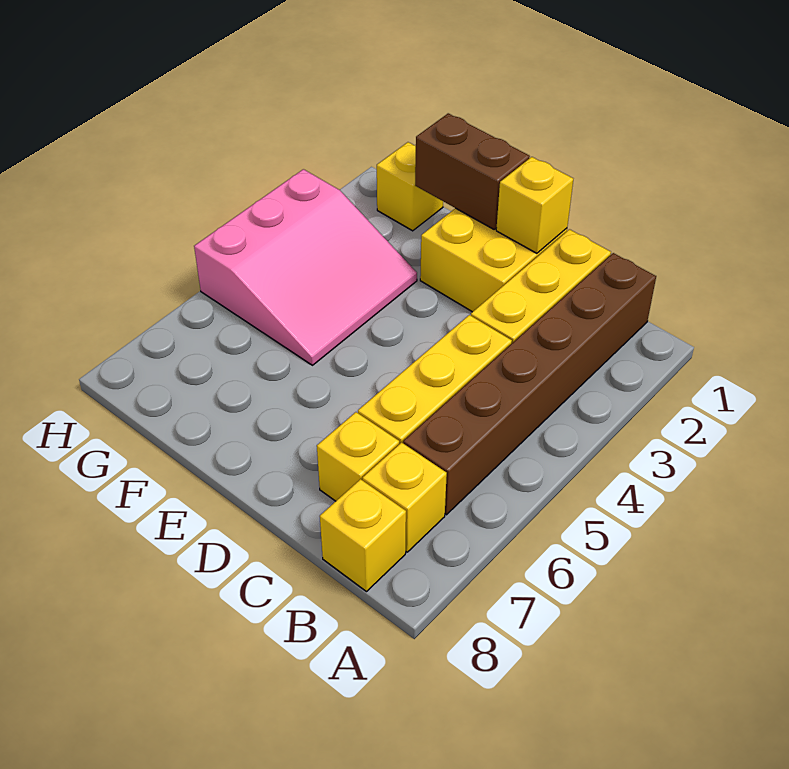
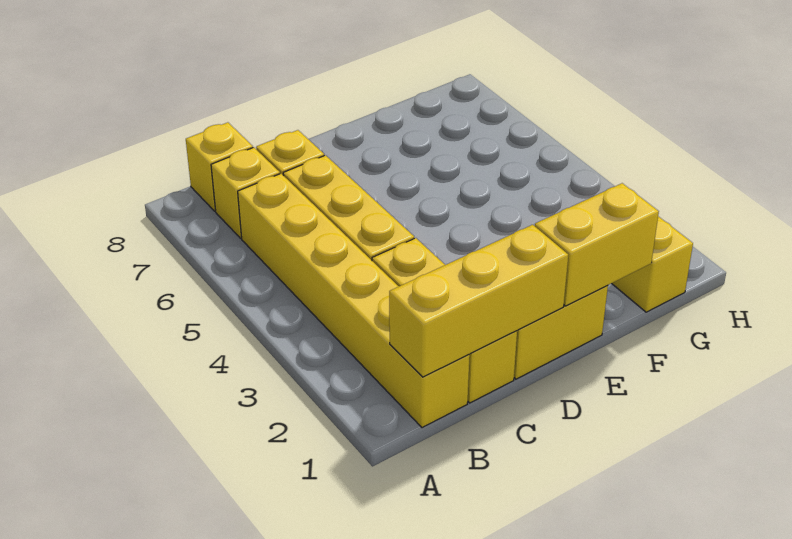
brown brick B1:B6 level 1 -> yellow brick B1:B6 level 1
yellow brick D1 level 2 -> yellow brick B1:D1 level 2
brown brick E1:F1 level 2 -> yellow brick E1:F1 level 2
pink slope F3:H5 level 1 top H -> none

